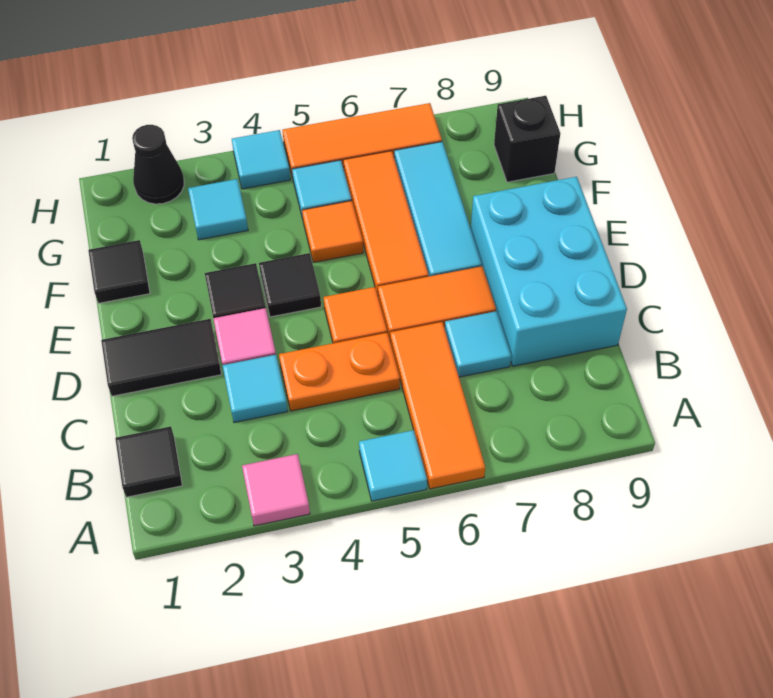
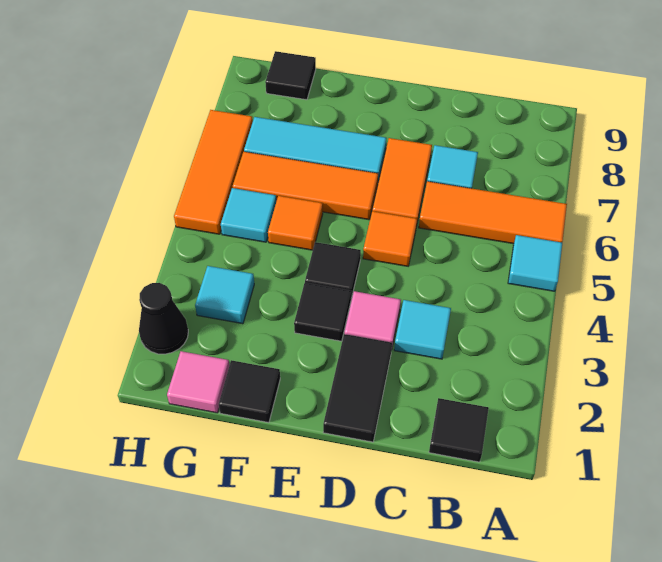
pink tile A3 level 1 -> pink tile G1 level 1
orange plate C4:C5 level 1 -> none
cyan brick C8:E9 level 1 -> none
black brick G9 level 1 -> black tile G9 level 1
cyan tile H4 level 1 -> none

